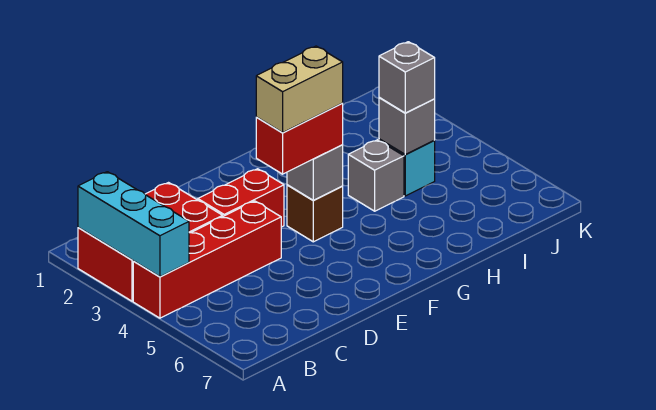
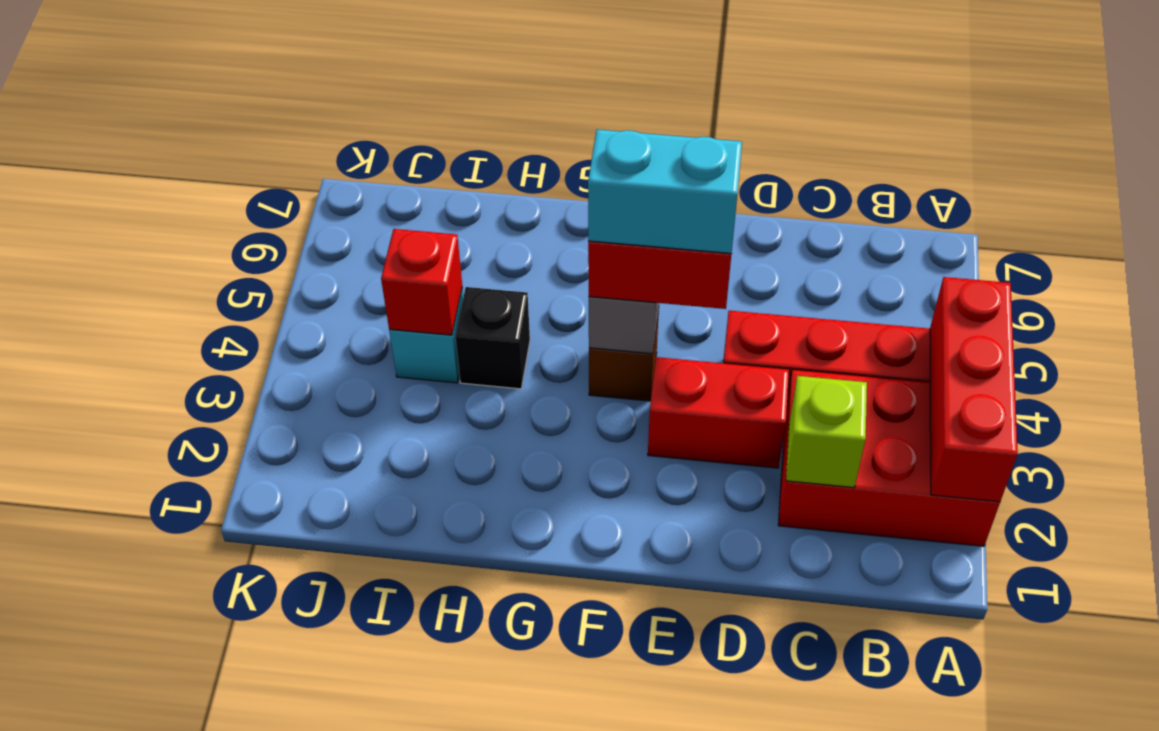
cyan brick A2:A4 level 2 -> red brick A2:A4 level 2
none -> lime brick C2 level 2
tan brick E4:F4 level 4 -> cyan brick E4:F4 level 4
grey brick H4 level 1 -> black brick H4 level 1
grey brick I4 level 2 -> red brick I4 level 2
grey brick I4 level 3 -> none

